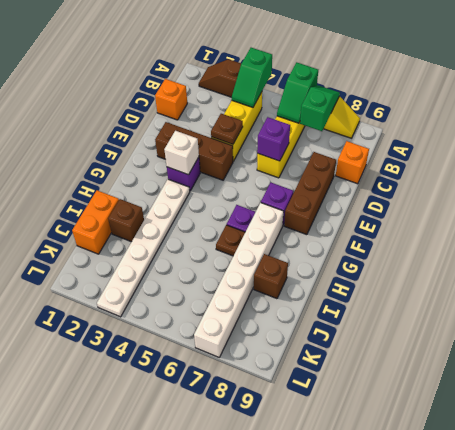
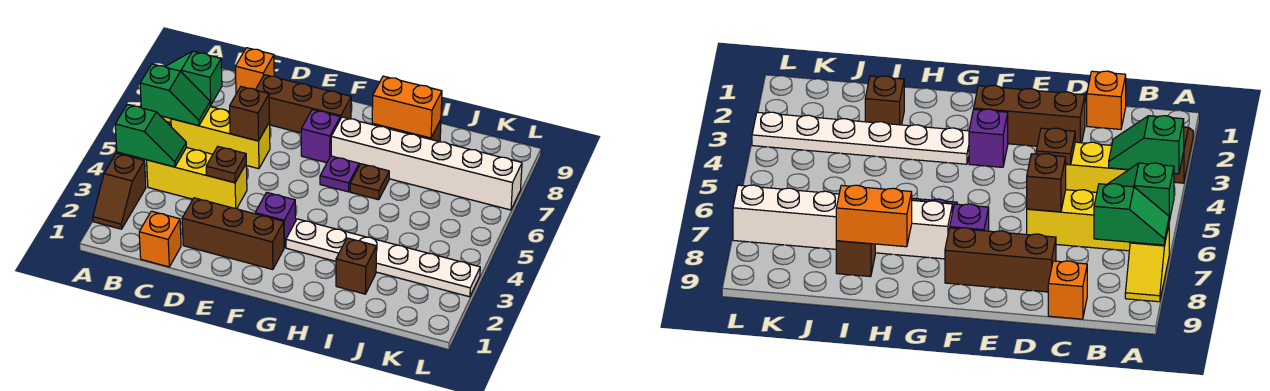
purple brick D6 level 2 -> brown brick D6 level 2
brown brick E2:E4 level 1 -> brown brick D2:F2 level 1
white brick F3 level 2 -> none
orange brick I1:J1 level 1 -> orange brick H8:I8 level 2

